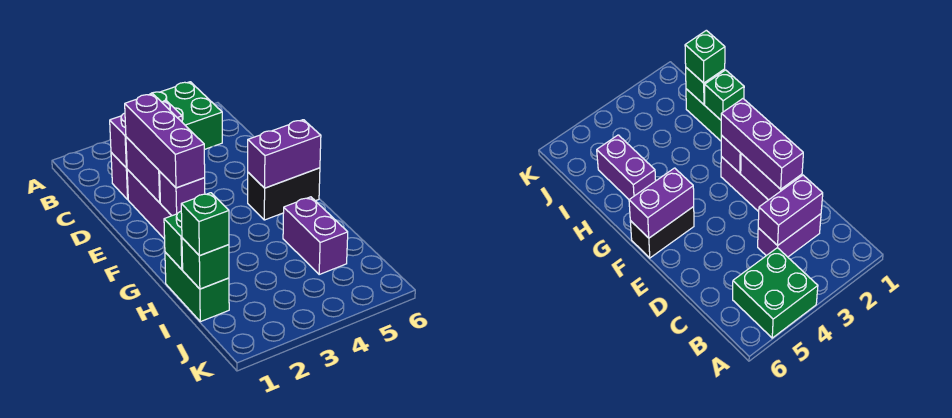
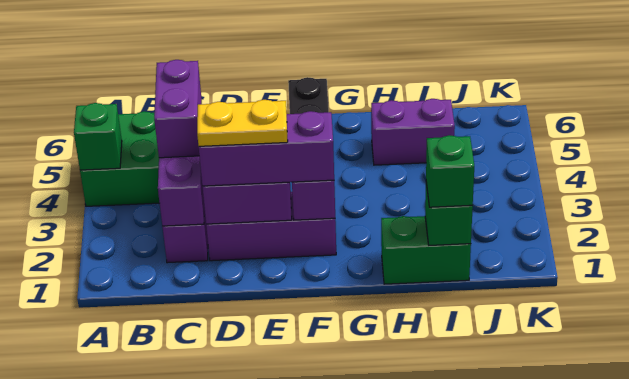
none -> yellow plate D2:E2 level 4
purple brick F5:F6 level 2 -> purple brick C3:C4 level 3
green brick H1 level 2 -> green brick A4 level 2

